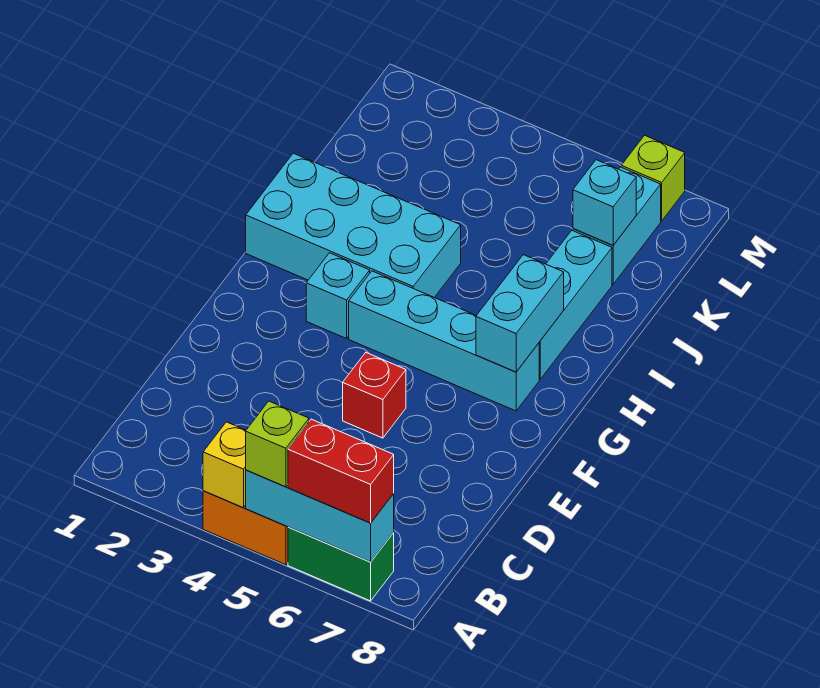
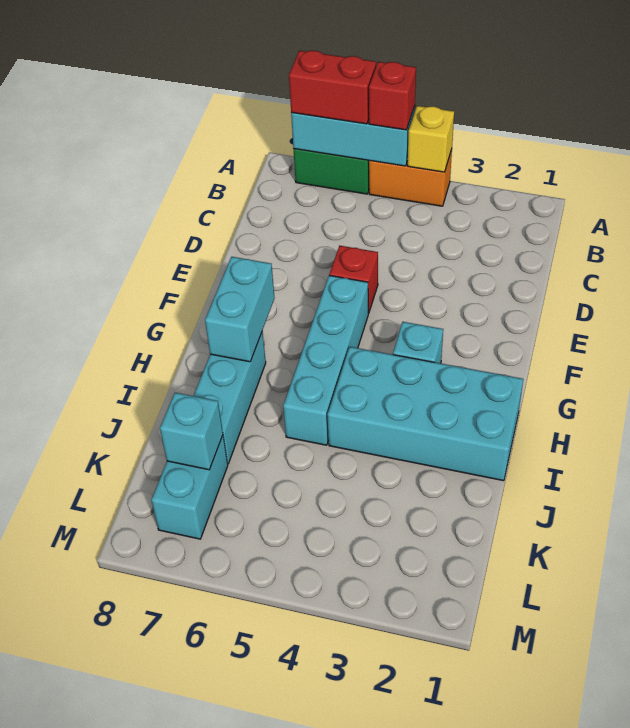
lime brick A5 level 3 -> red brick A5 level 3
cyan brick G4:G7 level 1 -> cyan brick F5:I5 level 1
lime brick M7 level 1 -> none

